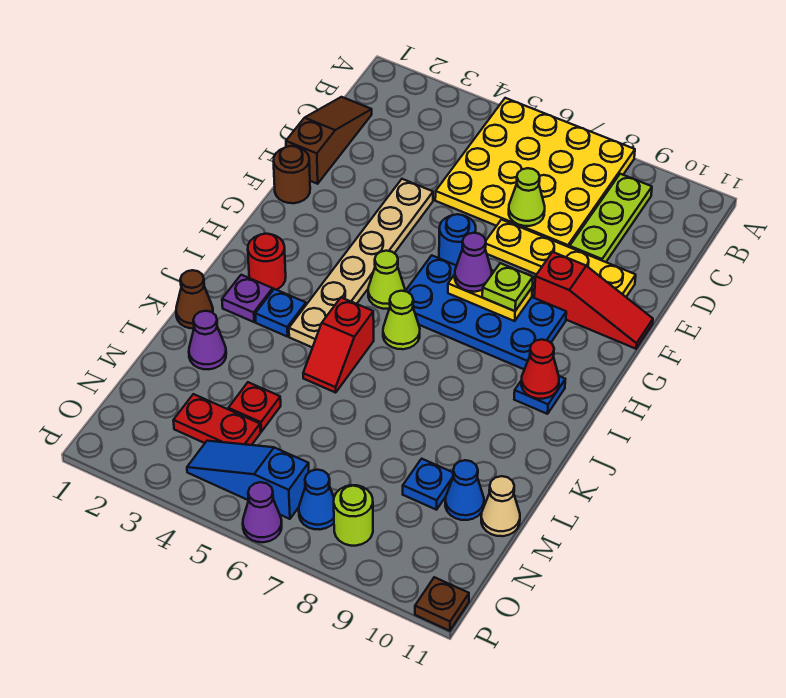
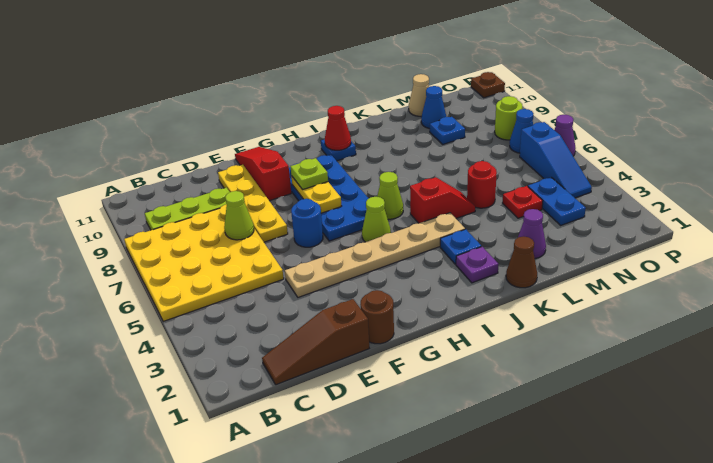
purple cone G7 level 3 -> none
red round brick I2 level 1 -> red round brick L5 level 1
red plate N3:N4 level 1 -> blue plate N3:N4 level 1

